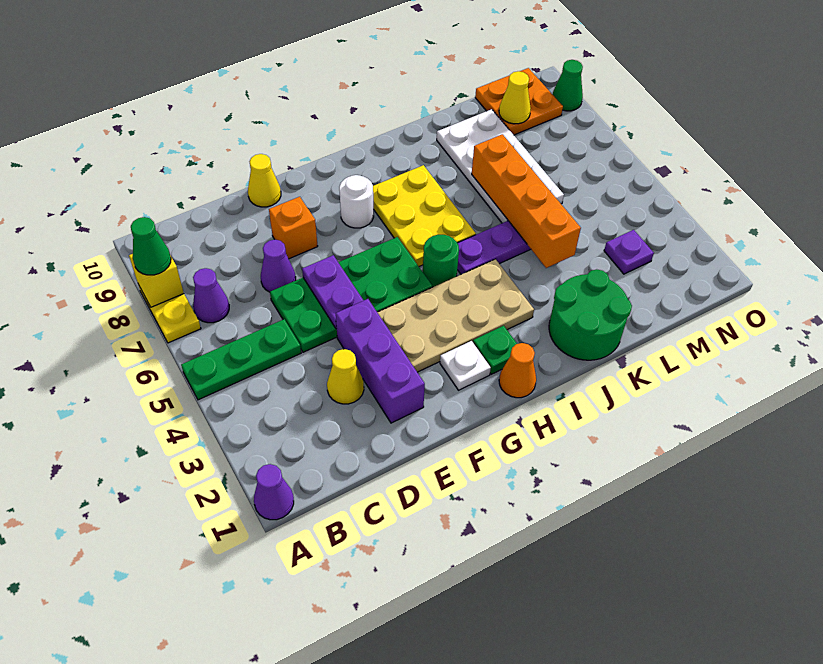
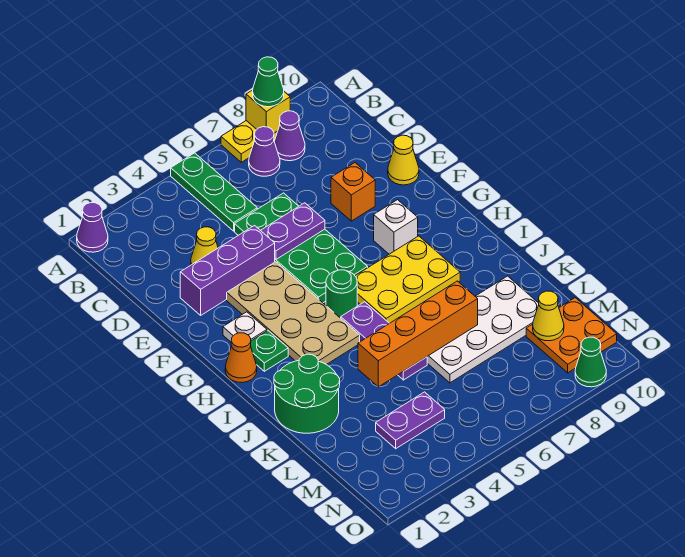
purple cone D7 level 1 -> purple cone B8 level 1
white round brick G8 level 1 -> white brick G8 level 1
purple plate M3 level 1 -> purple plate M3:M4 level 1

